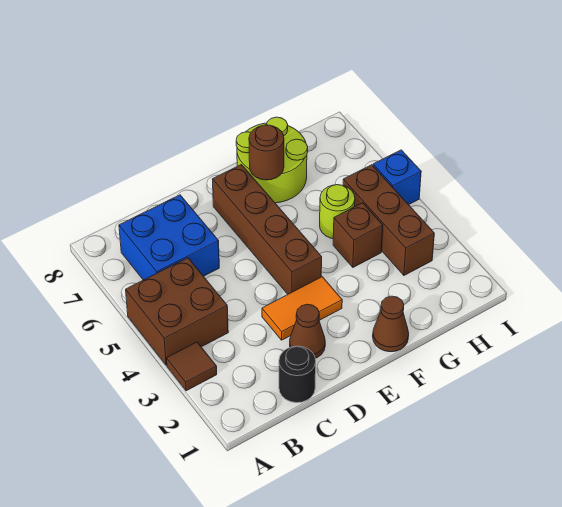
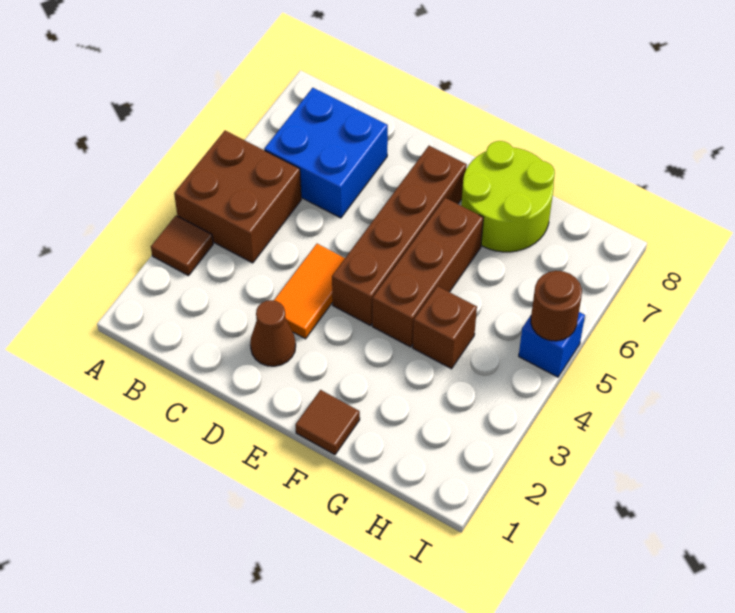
black round brick C1 level 1 -> none
orange tile D3:E3 level 1 -> orange tile D3:D4 level 1
brown cone F1 level 1 -> brown tile F1 level 1
brown round brick F7 level 2 -> brown round brick I5 level 2
lime round brick G5 level 1 -> none
brown brick H3:H5 level 1 -> brown brick F4:F6 level 1

